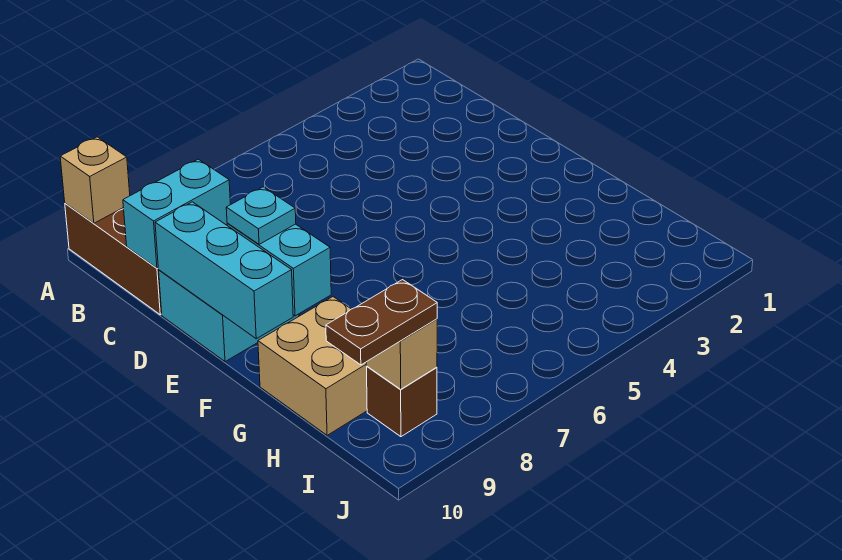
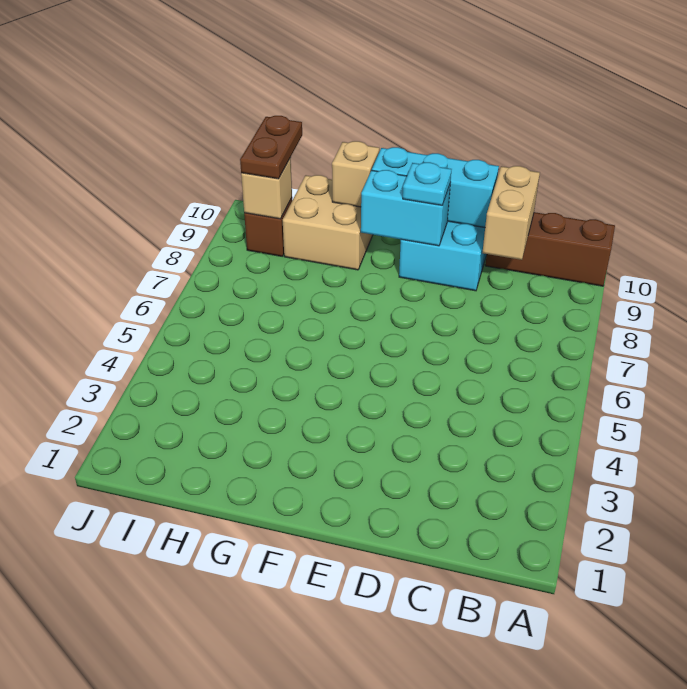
tan brick A10 level 2 -> tan brick G10 level 2
cyan brick C9:C10 level 2 -> tan brick C9:C10 level 2

